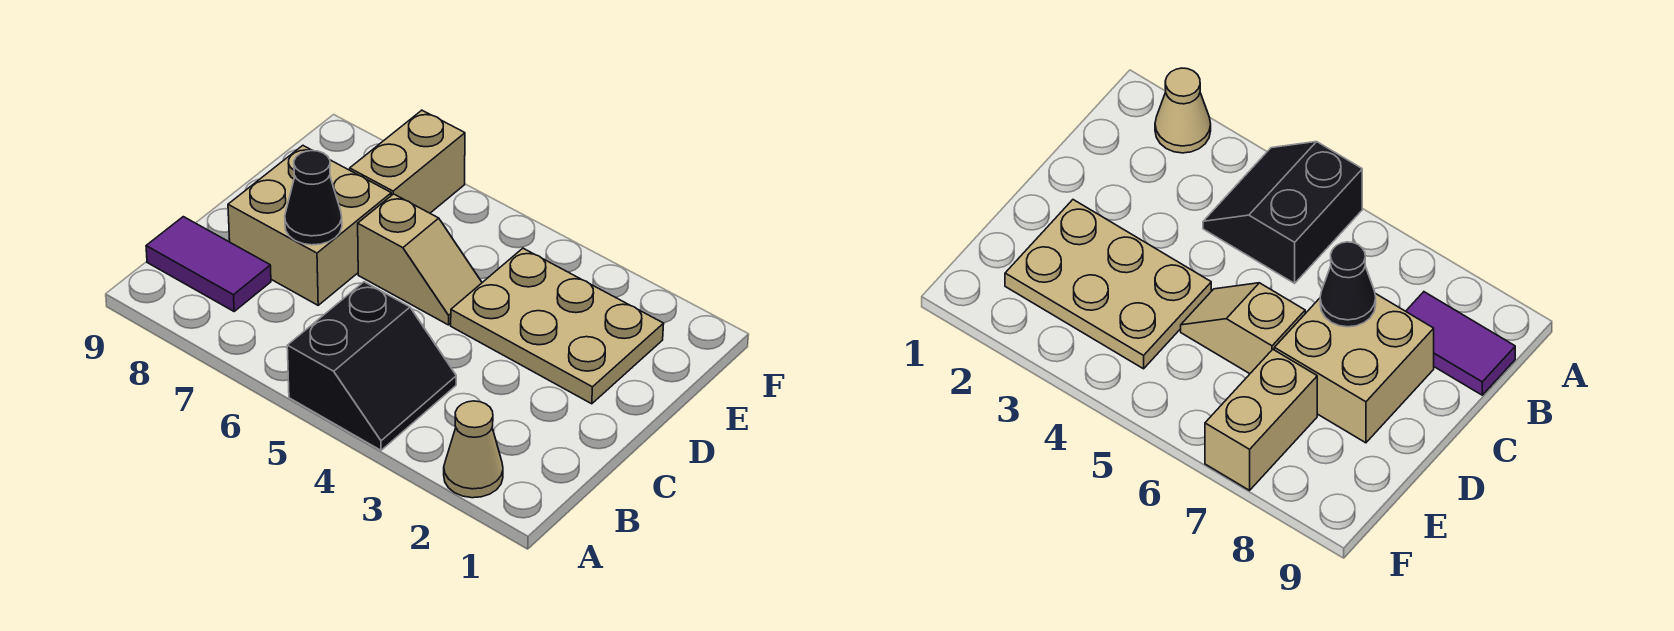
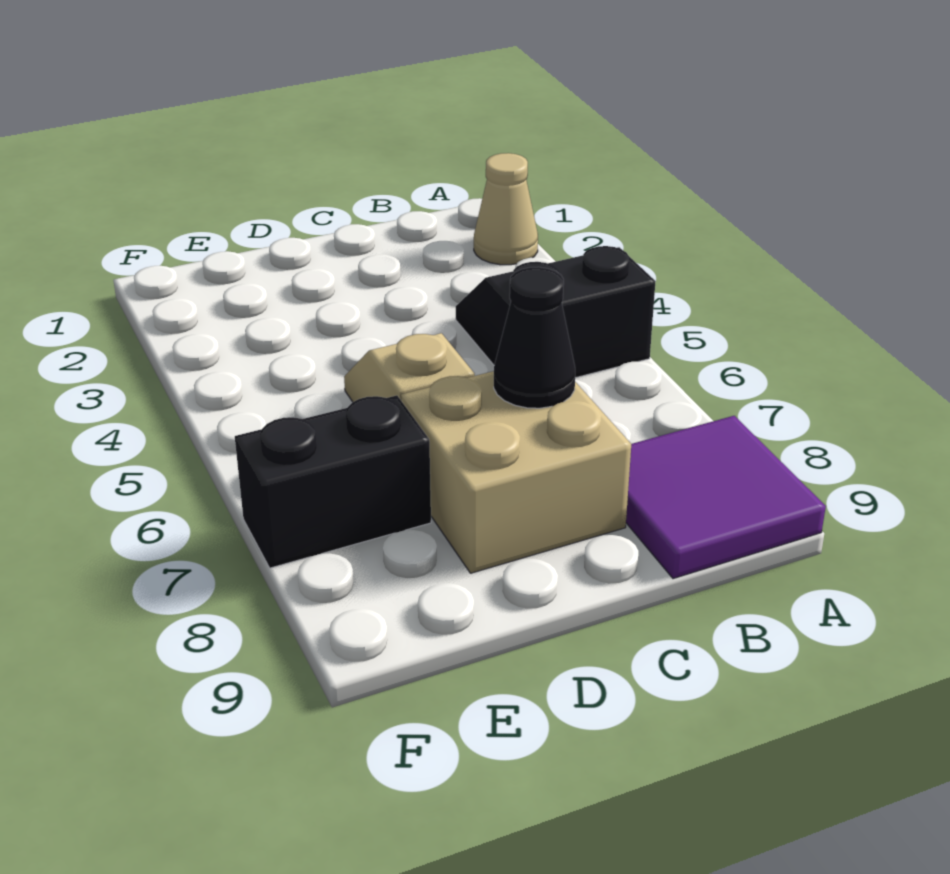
purple tile B8:B9 level 1 -> purple tile A8:B9 level 1
tan plate D2:E4 level 1 -> none
tan brick E7:F7 level 1 -> black brick E7:F7 level 1

